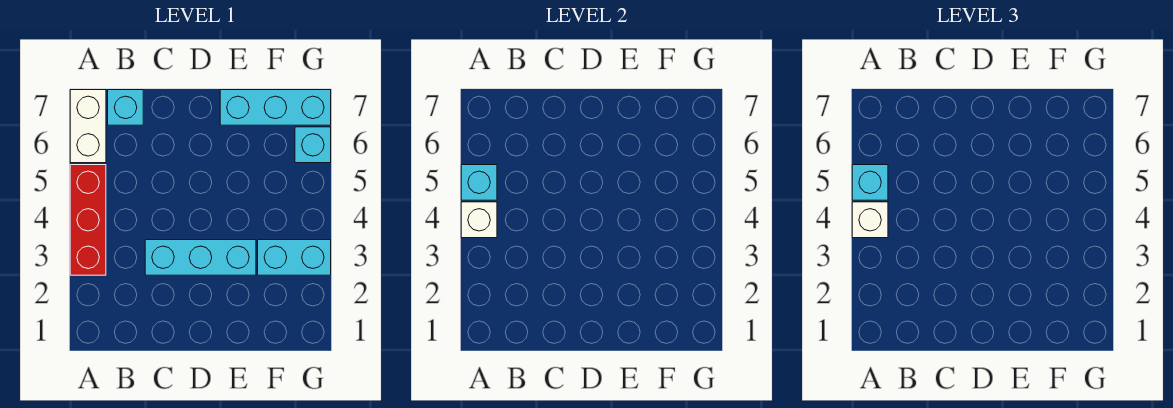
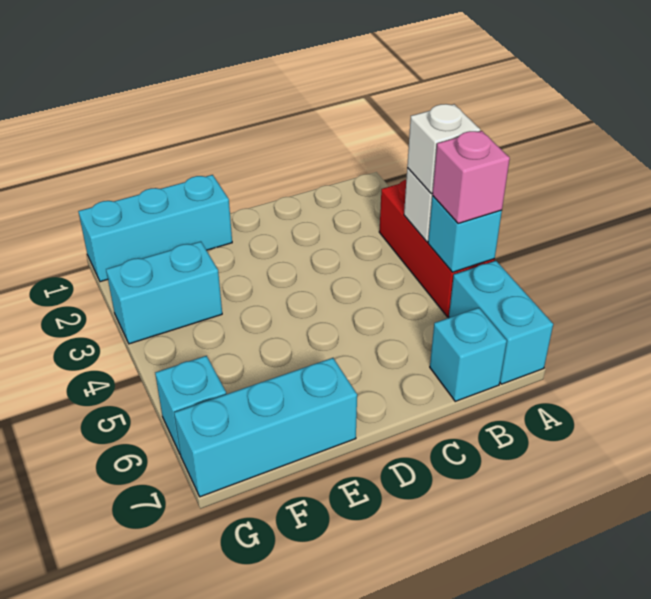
cyan brick A5 level 3 -> pink brick A5 level 3
white brick A6:A7 level 1 -> cyan brick A6:A7 level 1
cyan brick C3:E3 level 1 -> cyan brick E1:G1 level 1

